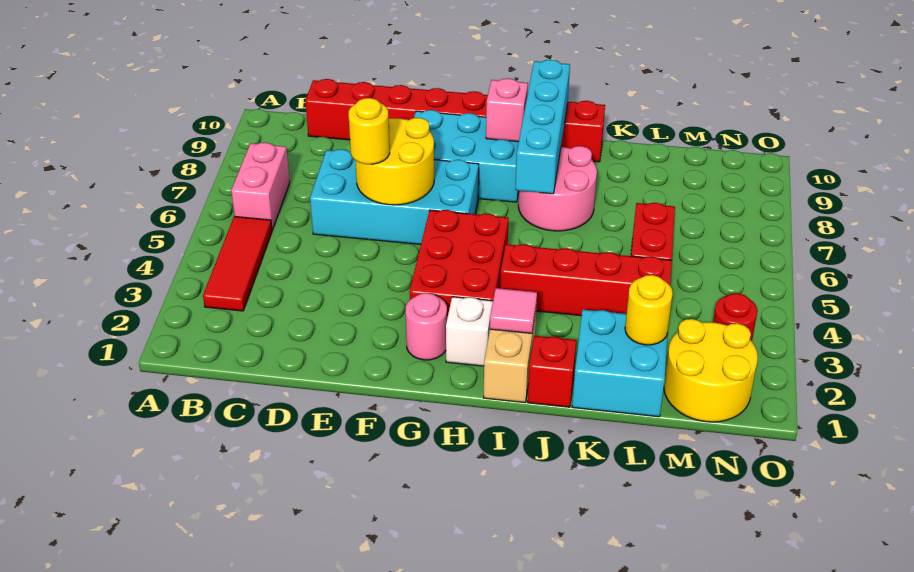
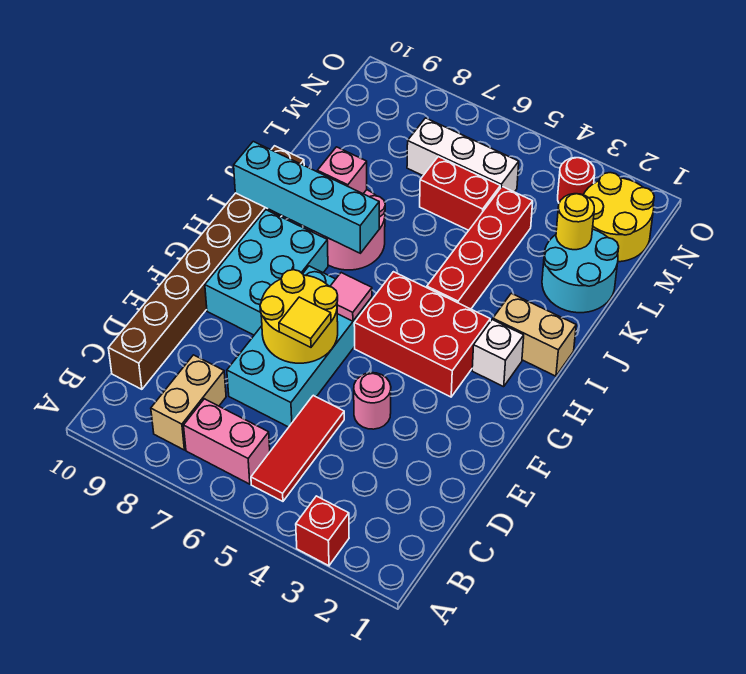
red tile B3:B5 level 1 -> red tile B5:D5 level 1
none -> tan brick B8:C8 level 1
red brick C10:J10 level 1 -> brown brick C10:J10 level 1
yellow round brick E6 level 3 -> yellow tile E6 level 3
pink round brick G2 level 1 -> pink round brick E4 level 1
pink brick H9 level 2 -> pink brick J8 level 2
pink tile I2 level 2 -> pink tile G6 level 2
red brick J1 level 1 -> red brick A3 level 1
cyan brick K1:L2 level 1 -> cyan round brick K1:L2 level 1
none -> white brick M5:M7 level 1

